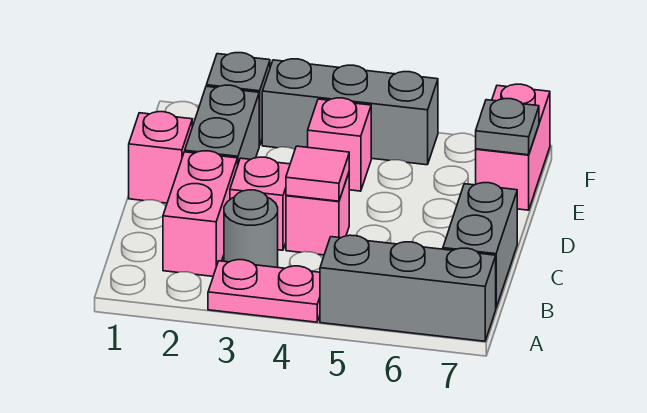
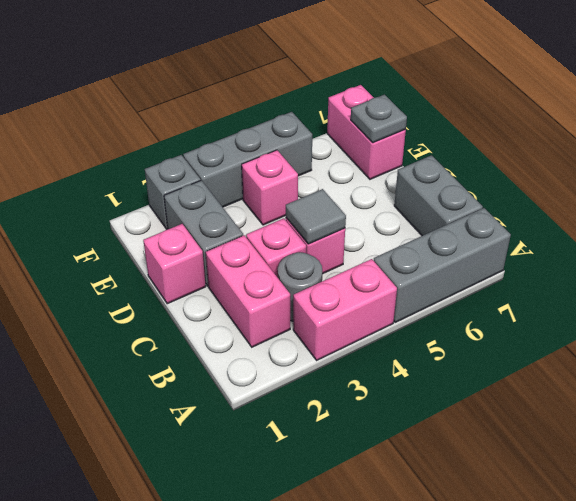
pink plate A3:A4 level 1 -> pink brick A3:A4 level 1
pink tile C4 level 2 -> grey tile C4 level 2

